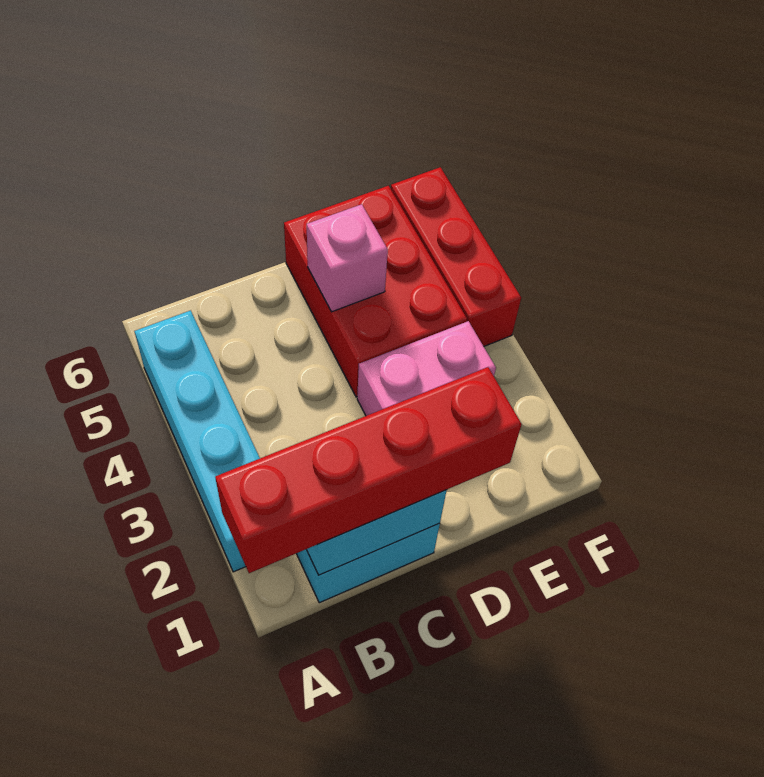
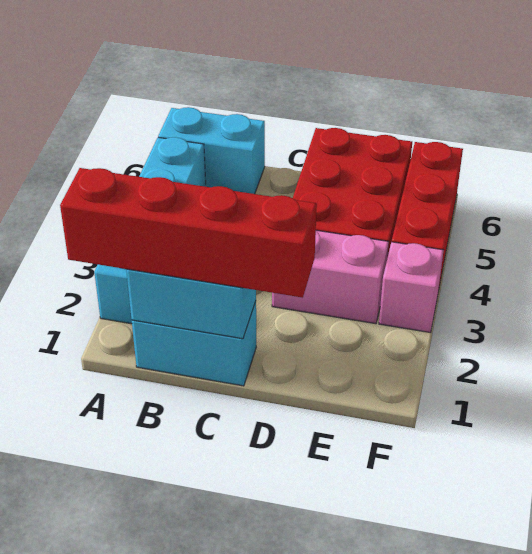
none -> cyan brick A6:B6 level 1
pink brick D5 level 2 -> pink brick F3 level 1

